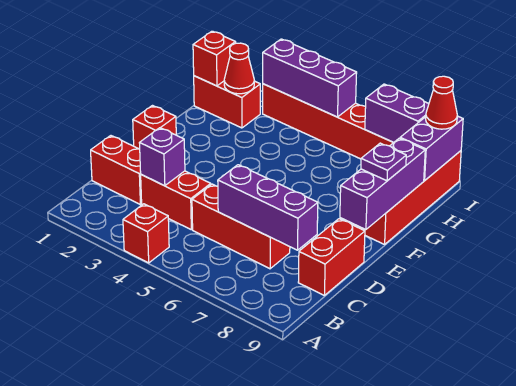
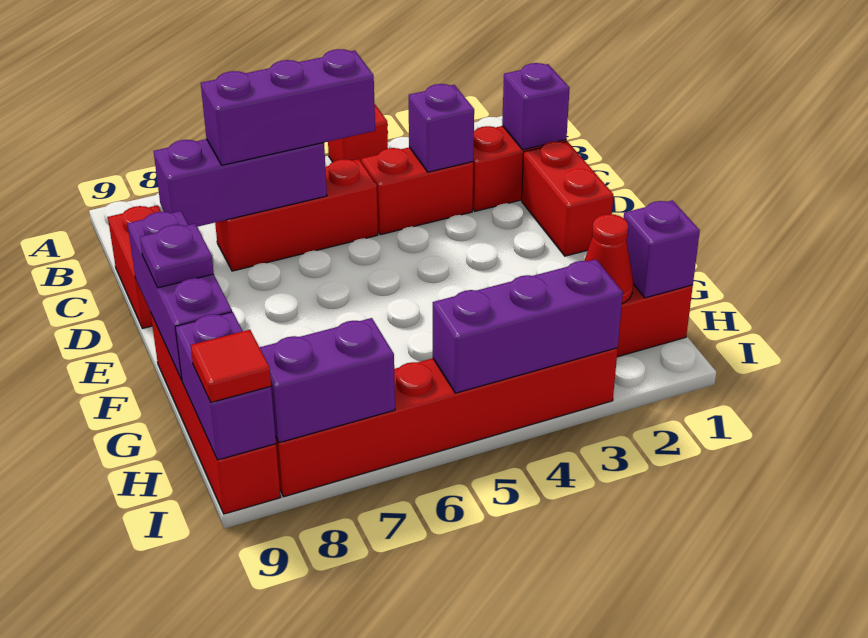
none -> purple brick C1 level 2
none -> purple brick C5:C7 level 3
red brick E1 level 1 -> red brick D1:E1 level 1
red brick H1 level 2 -> purple brick H1 level 2
red cone I9 level 3 -> red tile I9 level 3

